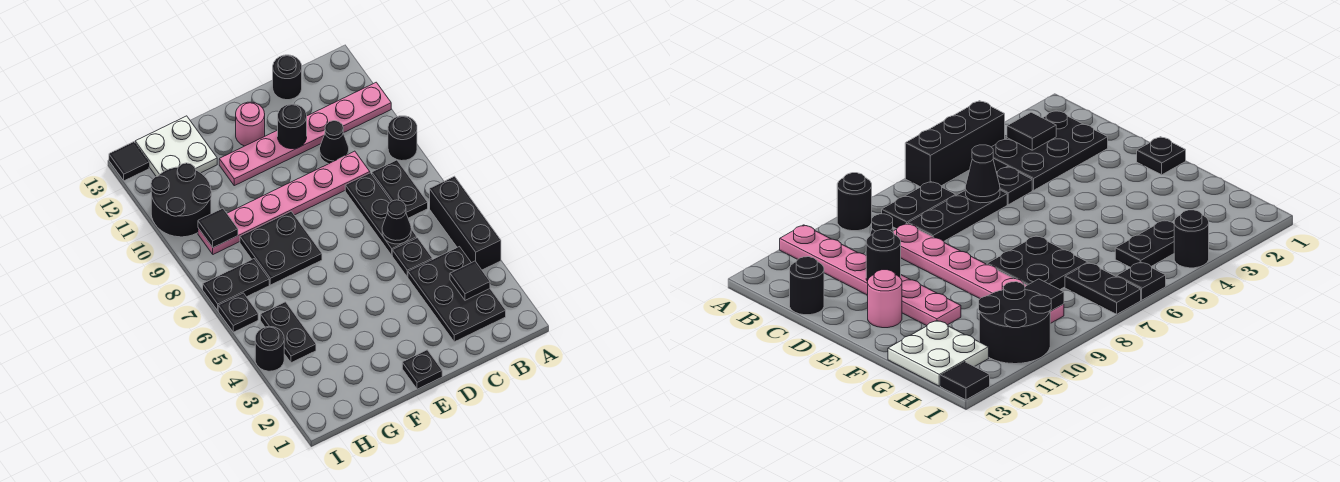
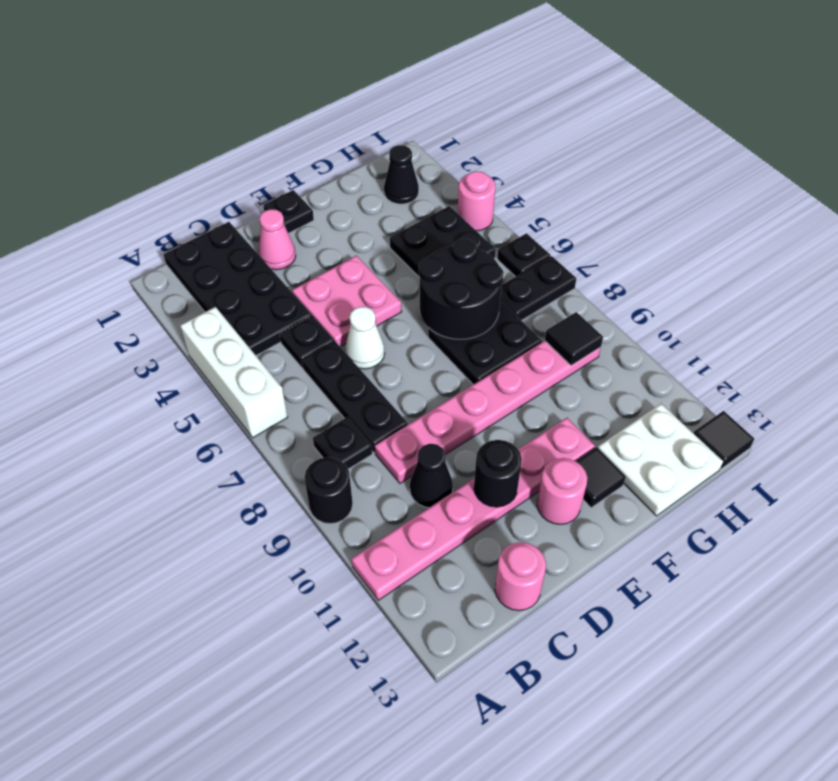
black brick A4:A6 level 1 -> white brick A4:A6 level 1
black plate B2:C4 level 1 -> black plate B1:C4 level 1
black tile B3 level 2 -> black tile F12 level 1
black plate B7:B8 level 1 -> black plate B8 level 1
black cone C6 level 2 -> black cone H2 level 1
black round brick C13 level 1 -> pink round brick C13 level 1
none -> pink cone D2 level 1
none -> pink plate D4:E5 level 1
none -> white cone D6 level 1
black plate H4:H5 level 1 -> black plate G4:H5 level 1
black round brick H10:I11 level 1 -> black round brick F6:G7 level 2
black round brick I4 level 1 -> pink round brick I4 level 1

